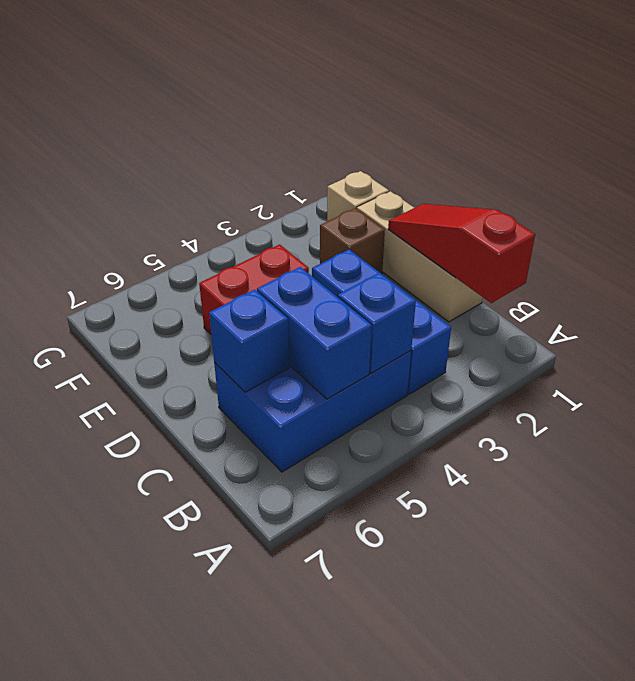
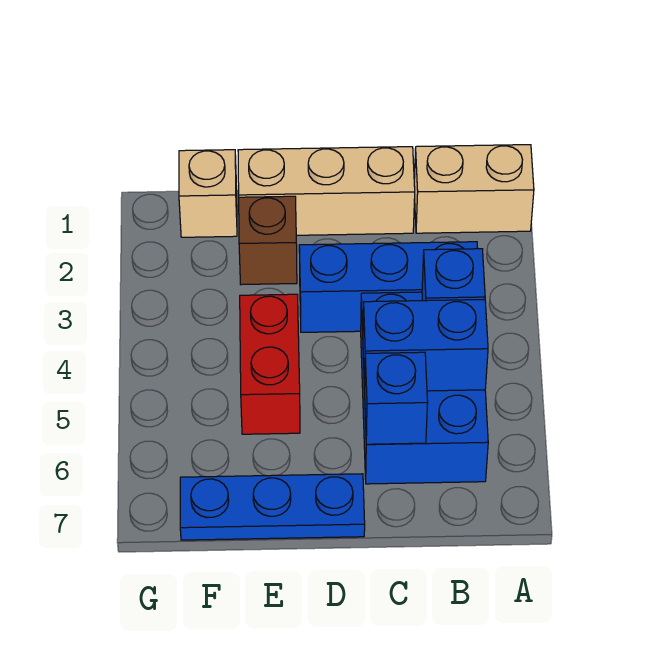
none -> tan brick A1:B1 level 1
red slope B1:D1 level 2 top B -> none
none -> blue plate D7:F7 level 1

